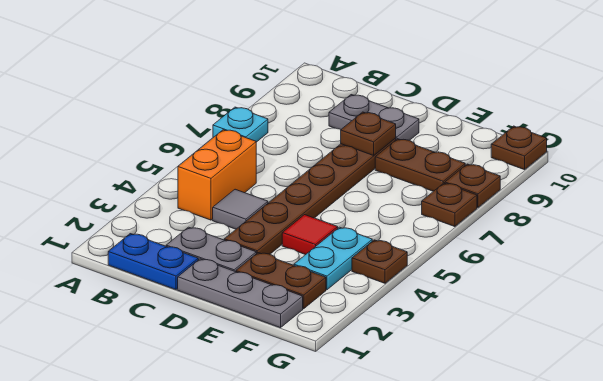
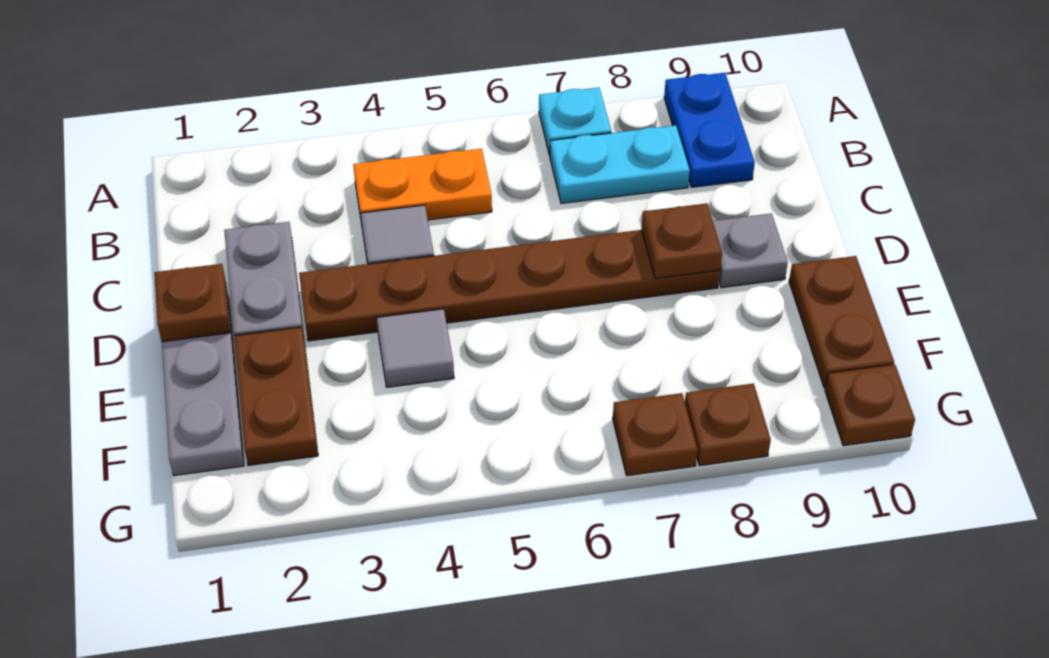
blue plate B1:C1 level 1 -> blue plate A9:B9 level 1
orange brick B4:B5 level 1 -> orange plate B4:B5 level 1
grey plate C9:D9 level 1 -> grey plate D9 level 1
red tile E4 level 1 -> grey tile E4 level 1
brown plate E8:F8 level 1 -> brown plate E10:F10 level 1
cyan plate F3:F4 level 1 -> cyan plate B7:B8 level 1
brown plate G4 level 1 -> brown plate D1 level 2

